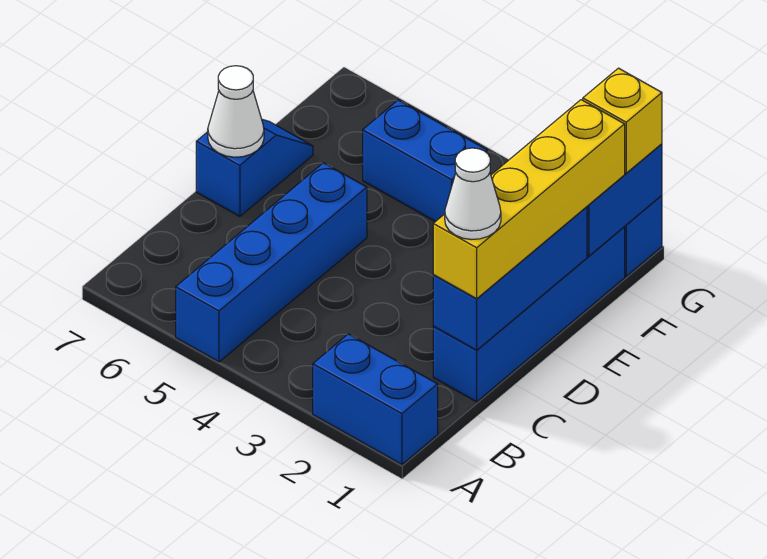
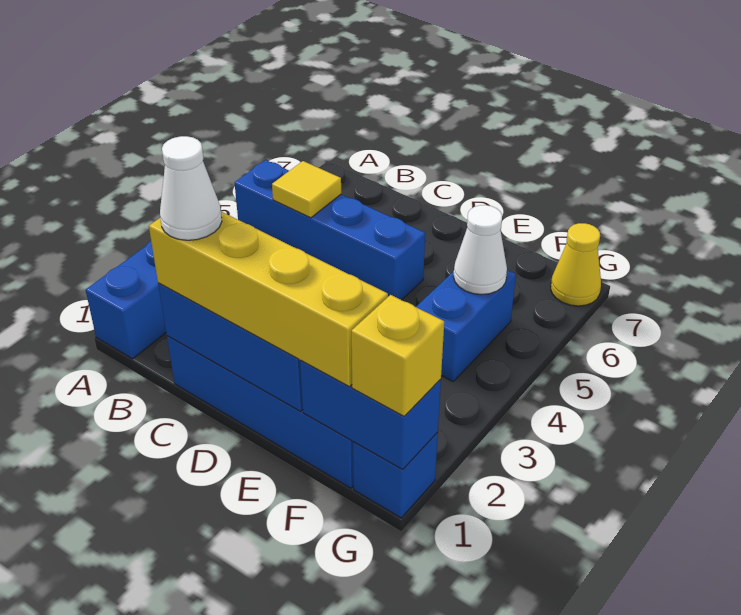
none -> yellow tile B5 level 2
blue slope D7:E7 level 1 top D -> none
white cone D7 level 2 -> white cone F5 level 2
none -> yellow cone G7 level 1

